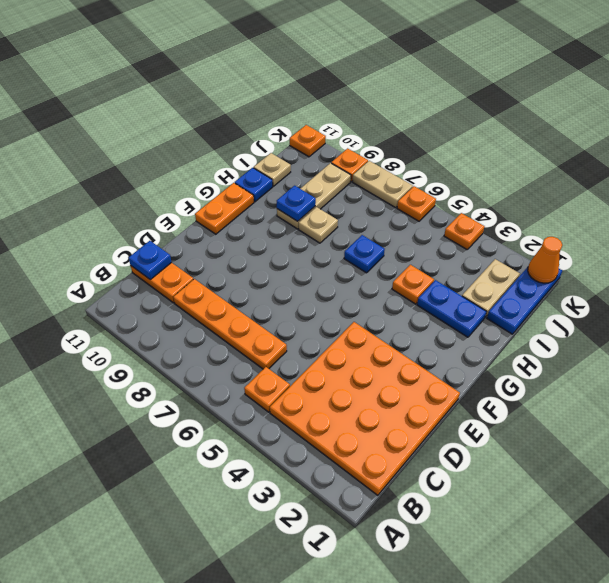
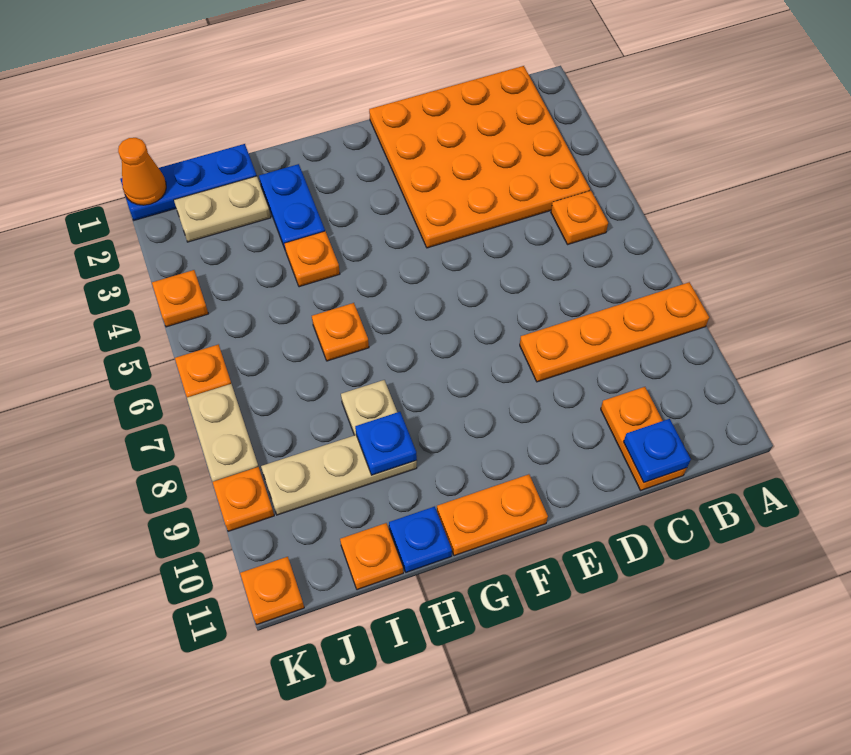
orange plate C6:C9 level 1 -> orange plate A8:D8 level 1
blue plate H6 level 1 -> orange plate H6 level 1
tan plate I11 level 1 -> orange plate I11 level 1

